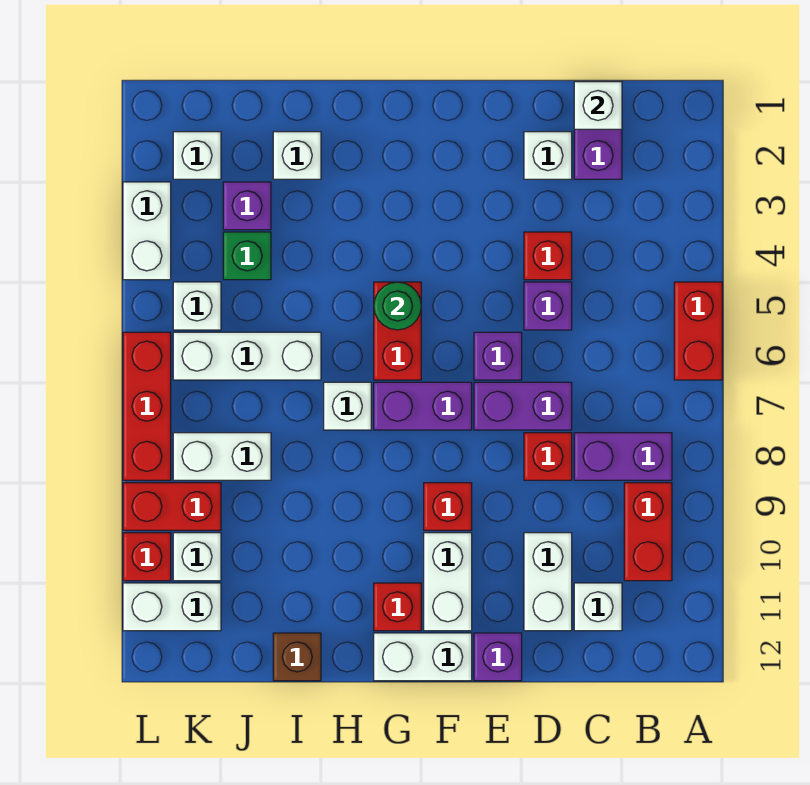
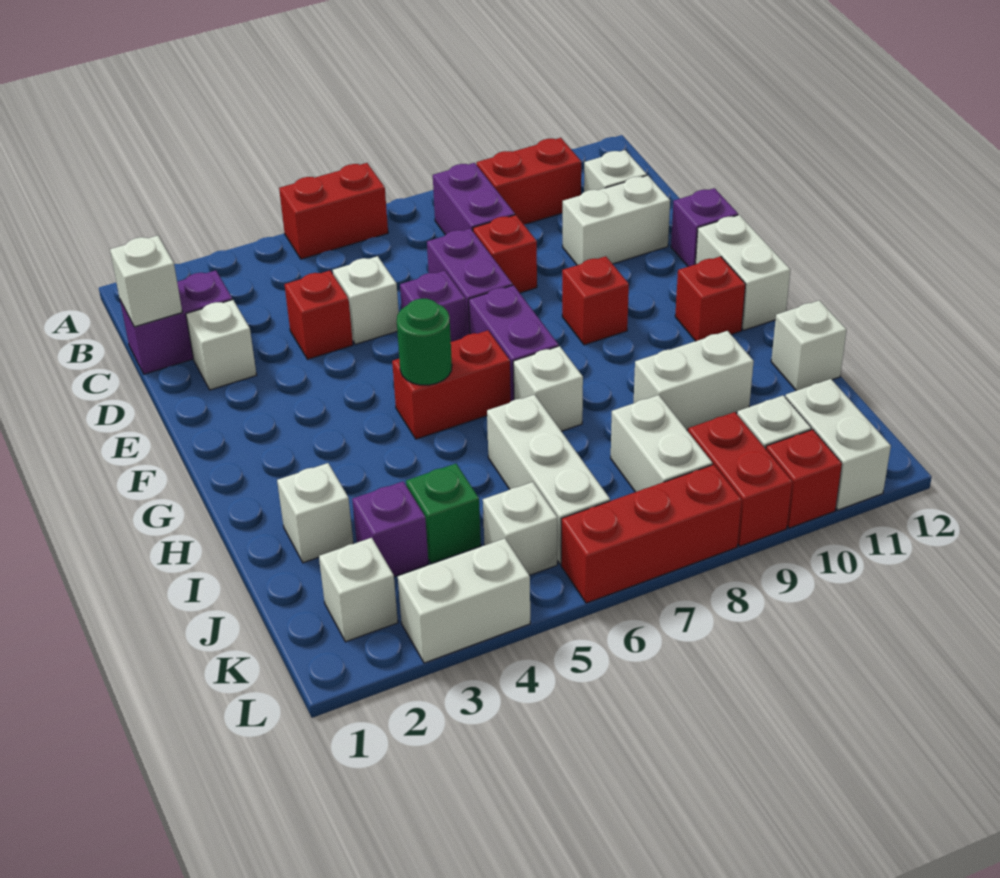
purple brick D5 level 1 -> white brick D5 level 1
white brick F10:F11 level 1 -> white brick I9:I10 level 1
brown brick I12 level 1 -> white brick I12 level 1

